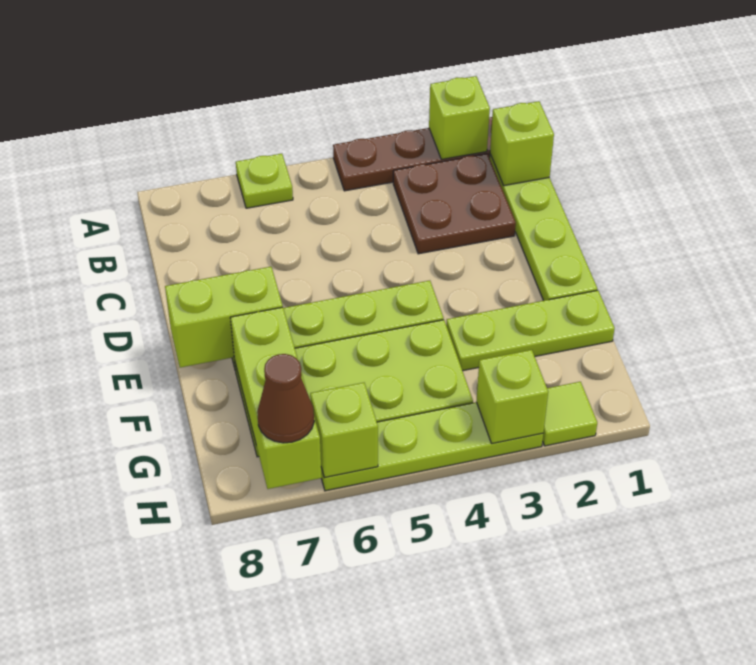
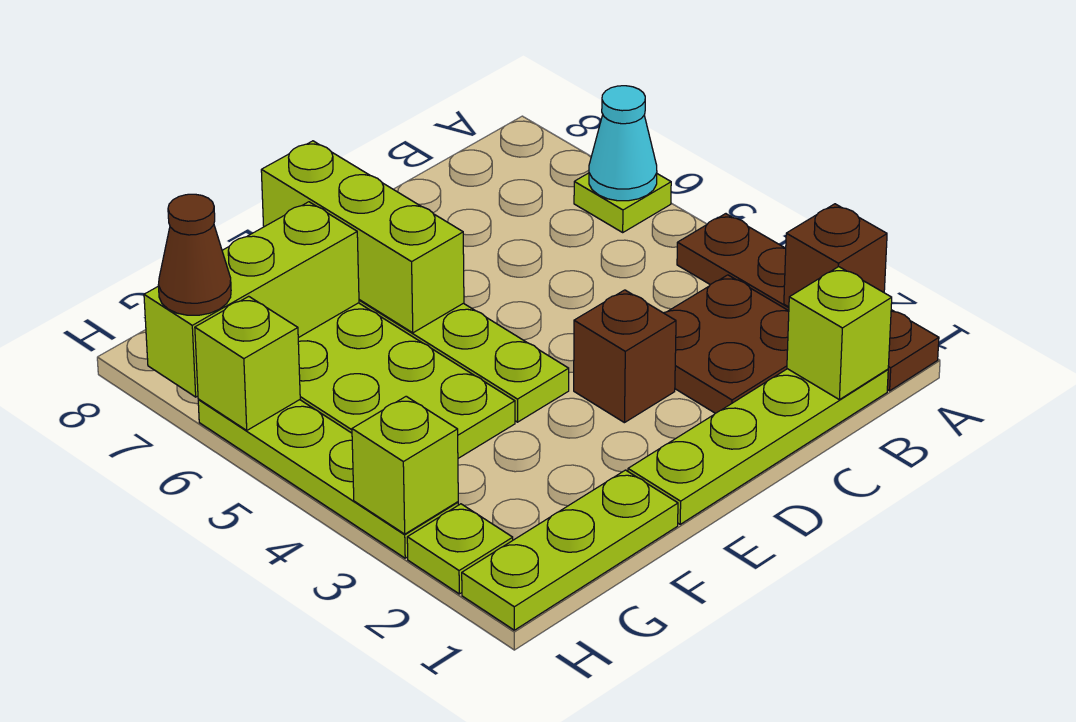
lime brick A2 level 2 -> brown brick A2 level 2
none -> cyan cone A6 level 2
none -> brown brick D3 level 1
lime brick E7:E8 level 2 -> lime brick E6:E8 level 2
lime plate F1:F3 level 1 -> lime plate F1:H1 level 1
lime tile H2 level 1 -> lime plate H2 level 1

